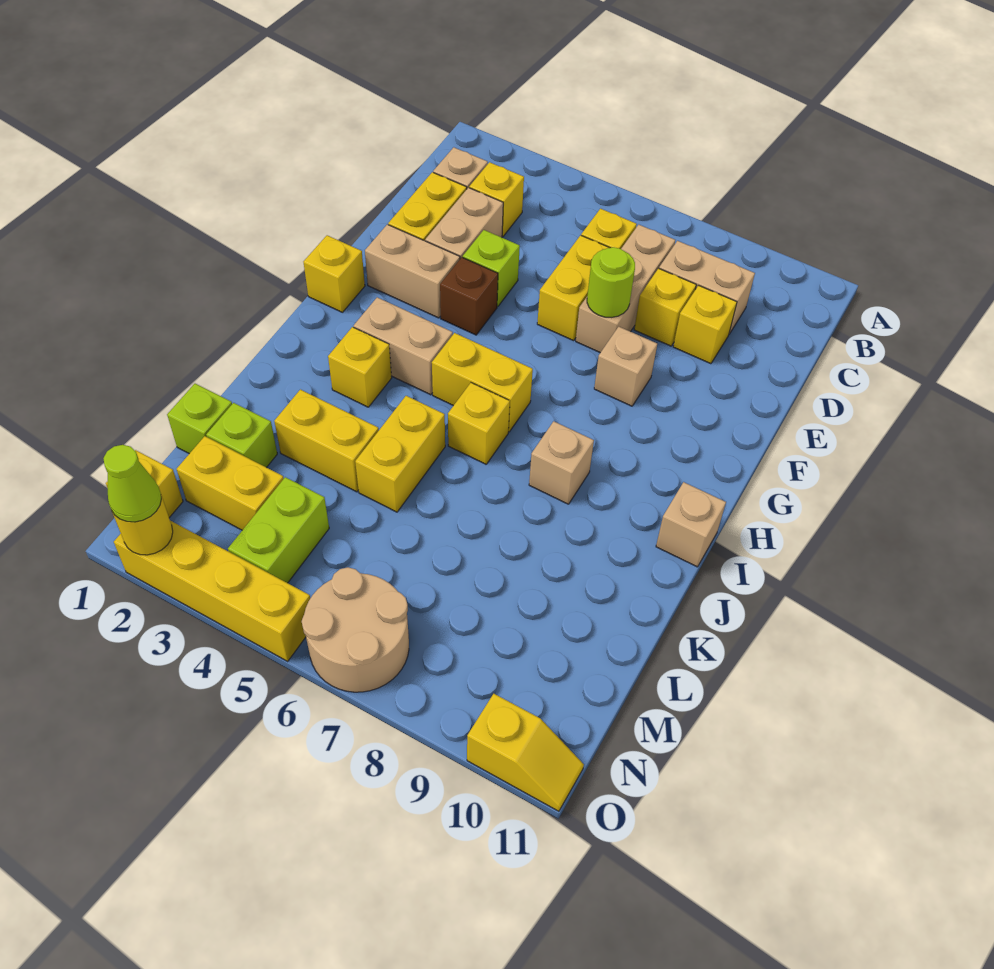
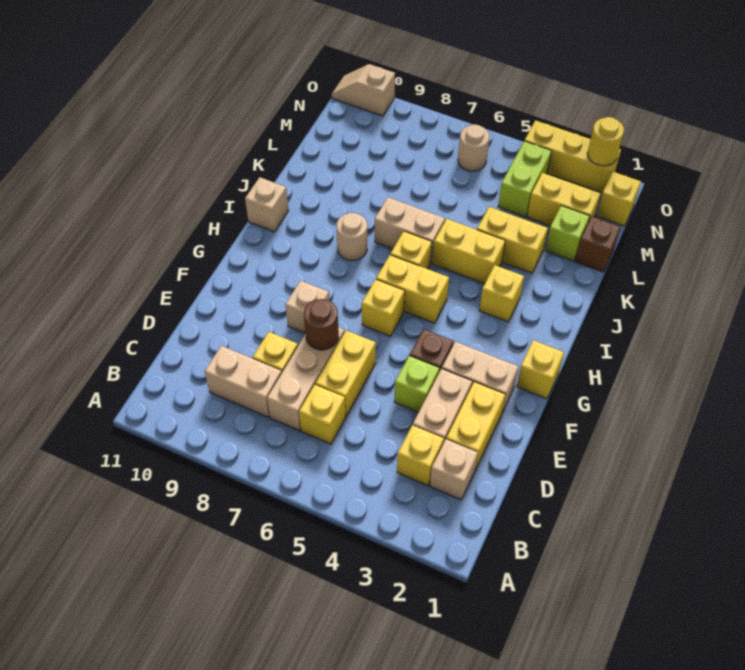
yellow brick D9 level 1 -> yellow brick G6 level 1
lime round brick E7 level 2 -> brown round brick E7 level 2
tan brick H3:H4 level 1 -> tan brick J6:J7 level 1
tan brick I8 level 1 -> tan round brick I8 level 1
yellow brick J5:K5 level 1 -> yellow brick J4:J5 level 1
lime brick L1 level 1 -> brown brick L1 level 1
tan round brick N6:O7 level 1 -> tan round brick N6 level 1
yellow brick O2:O5 level 1 -> yellow brick O2:O4 level 1
lime cone O2 level 3 -> none
yellow slope O10:O11 level 1 top 10 -> tan slope O10:O11 level 1 top 10

